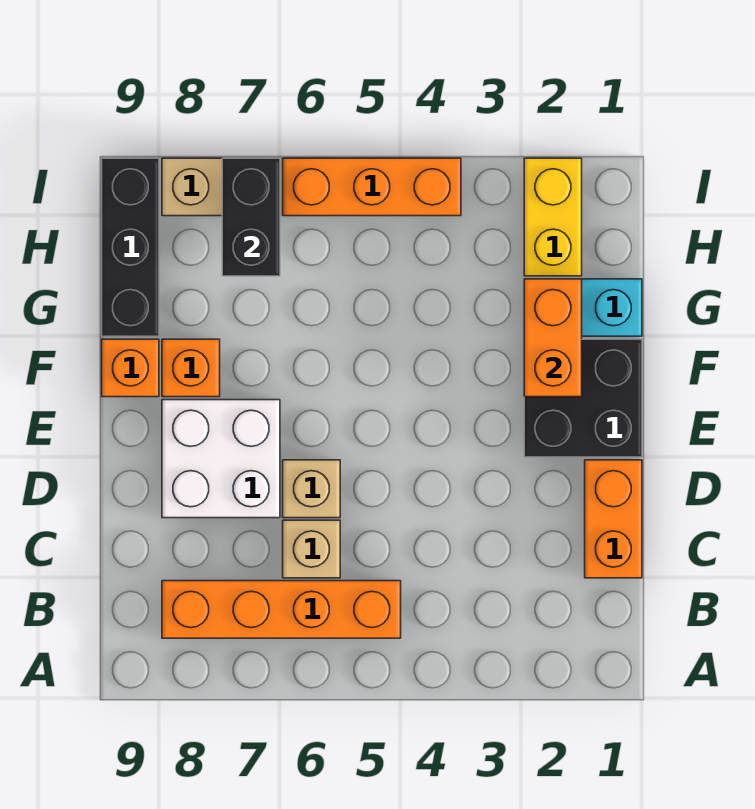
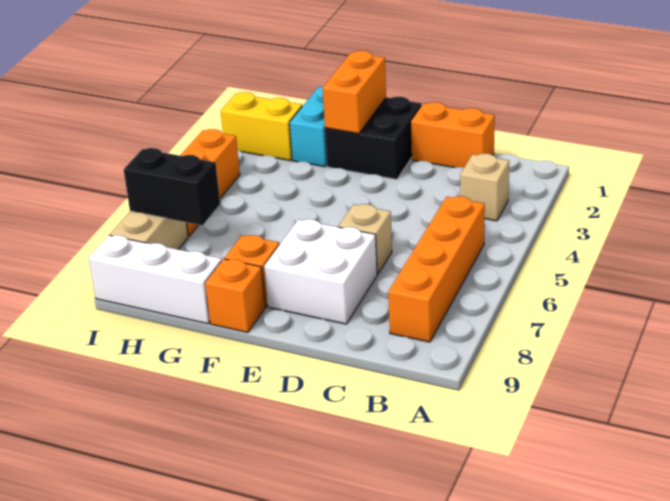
tan brick C6 level 1 -> tan brick B3 level 1
orange brick F2:G2 level 2 -> orange brick F1:F2 level 2
black brick G9:I9 level 1 -> white brick G9:I9 level 1

